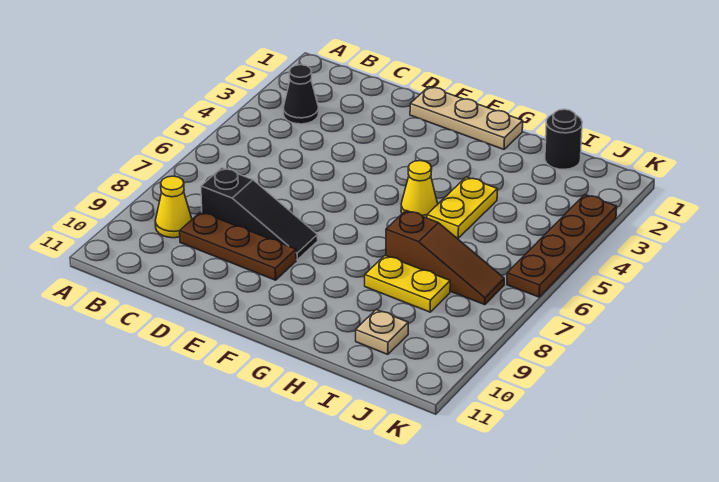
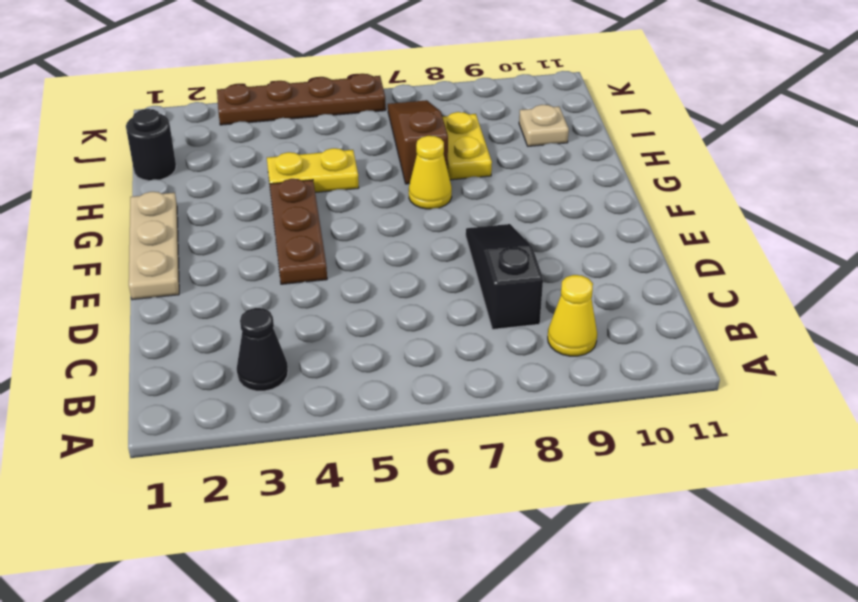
brown plate C9:E9 level 1 -> brown plate E4:G4 level 1
yellow cone G5 level 1 -> yellow cone G7 level 1

